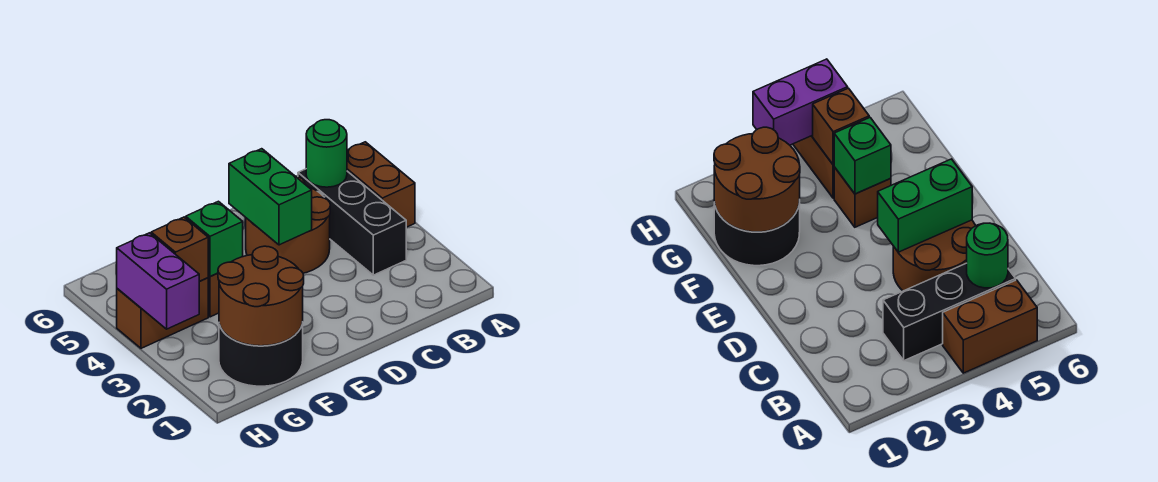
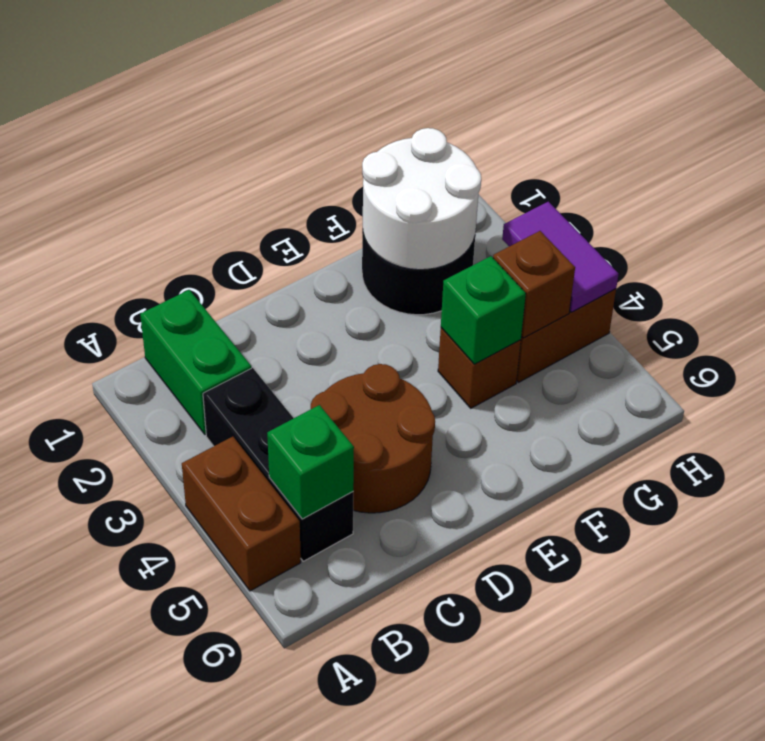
green round brick B5 level 2 -> green brick B5 level 2
green brick D4:D5 level 2 -> green brick B1:B2 level 1
brown round brick F1:G2 level 2 -> white round brick F1:G2 level 2
purple brick H3:H4 level 2 -> purple tile H3:H4 level 2

